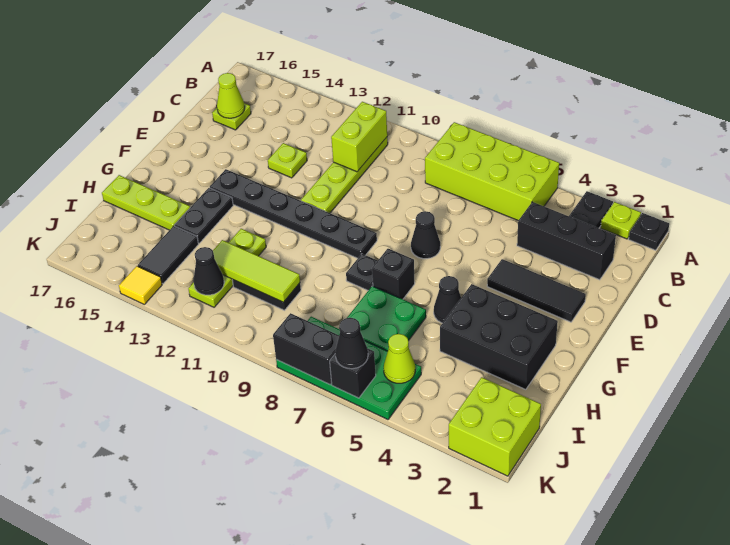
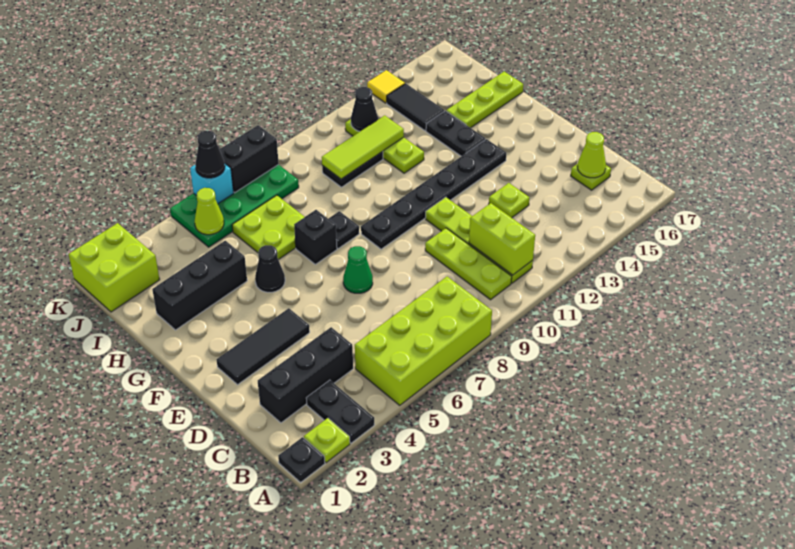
none -> lime plate B10:D10 level 1
black cone E7 level 1 -> green cone E7 level 1
black brick G2:H4 level 1 -> black brick H2:H4 level 1
green plate H6:I7 level 1 -> lime plate H6:I7 level 1
black brick K6 level 2 -> cyan brick K6 level 2

